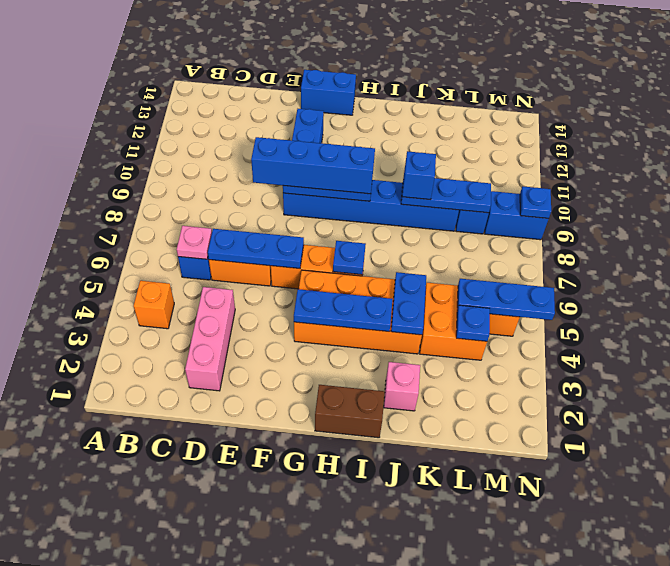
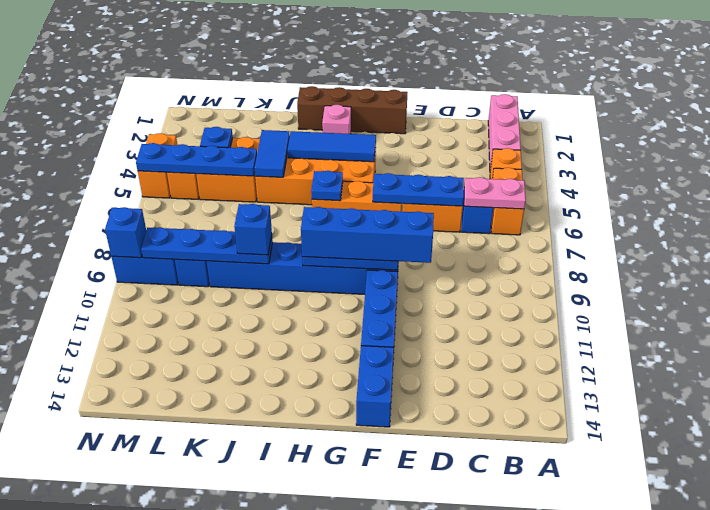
none -> orange brick B5:B6 level 1
pink plate C6 level 2 -> pink plate B6:C6 level 2
pink brick D2:D4 level 1 -> pink brick B1:B3 level 1
blue brick F14:G14 level 1 -> blue brick F13:F14 level 1
blue plate G4:I4 level 2 -> blue tile G4:I4 level 2
brown brick H1:I1 level 1 -> brown brick F1:I1 level 1
pink brick J2 level 1 -> pink brick H2 level 1
blue plate J4:J5 level 2 -> blue tile J4:J5 level 2
blue plate J9:L9 level 2 -> blue plate J9:M9 level 2
blue plate L5:N5 level 2 -> blue plate K5:N5 level 2
none -> orange brick N4:N5 level 1
blue plate N9 level 2 -> blue brick N9 level 2

